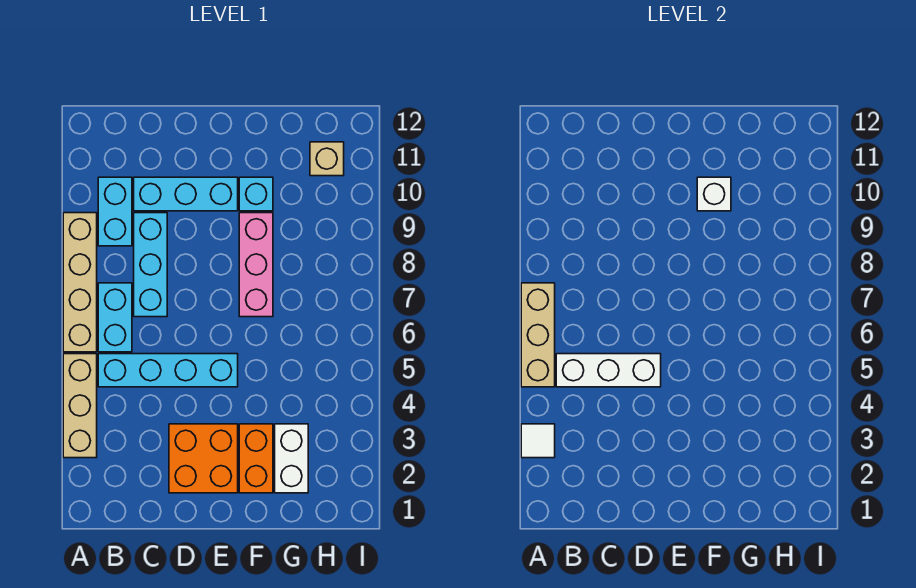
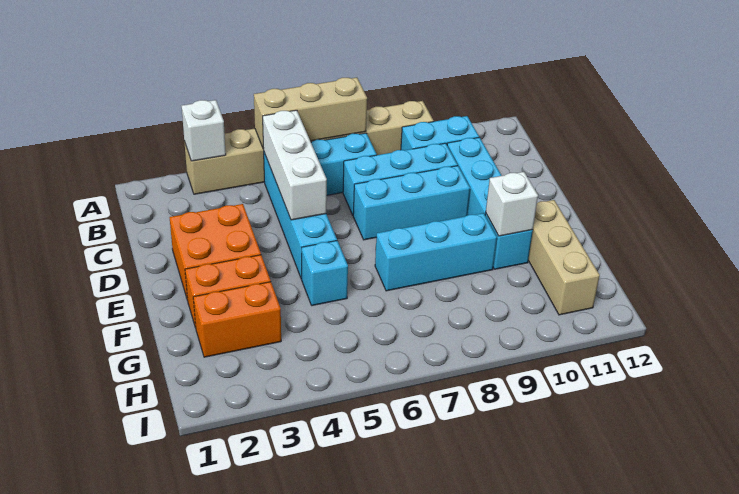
white tile A3 level 2 -> white brick A3 level 2
none -> cyan brick D7:D9 level 1
none -> cyan brick F5 level 1
pink brick F7:F9 level 1 -> cyan brick F7:F9 level 1
white brick G2:G3 level 1 -> orange brick G2:G3 level 1
tan brick H11 level 1 -> tan brick F11:H11 level 1

